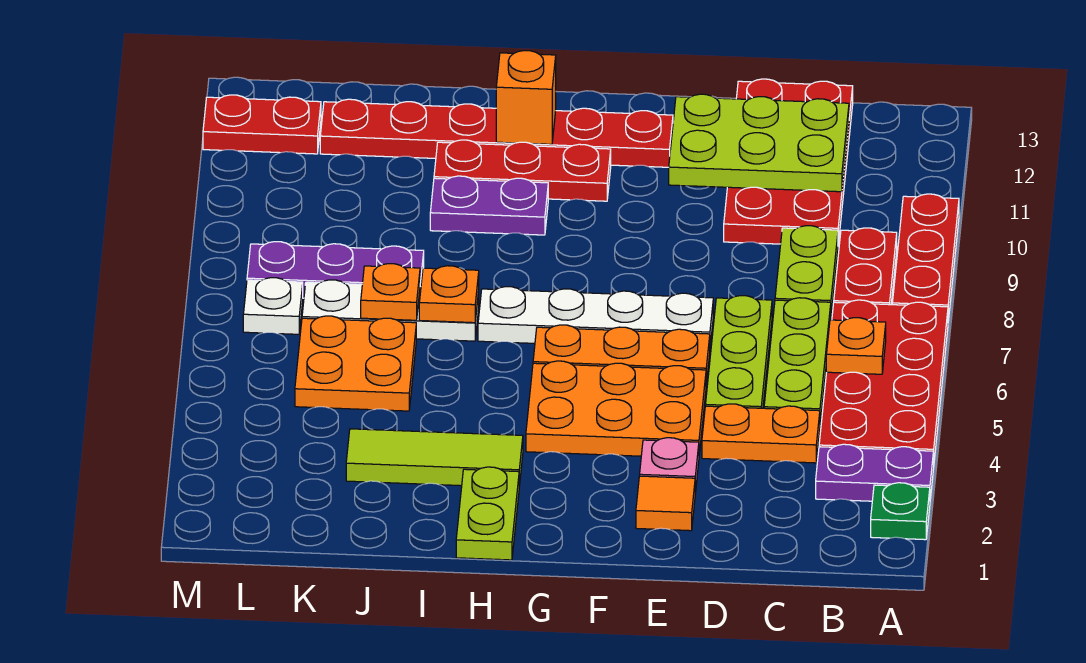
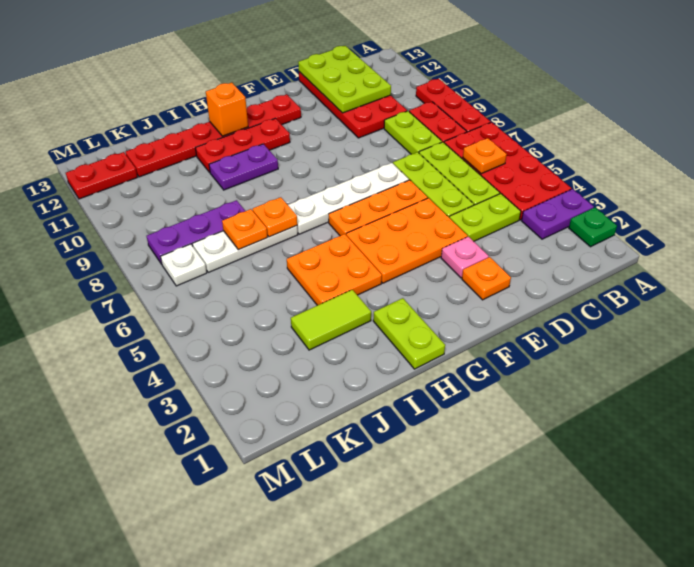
orange plate C4:D4 level 1 -> lime plate C4:D4 level 1
lime plate C11:E12 level 2 -> lime plate C11:D13 level 2
orange tile E2 level 1 -> orange plate E2 level 1
lime tile H3:J3 level 1 -> lime tile I3:J3 level 1
orange plate J5:K6 level 1 -> orange plate H4:I5 level 1

